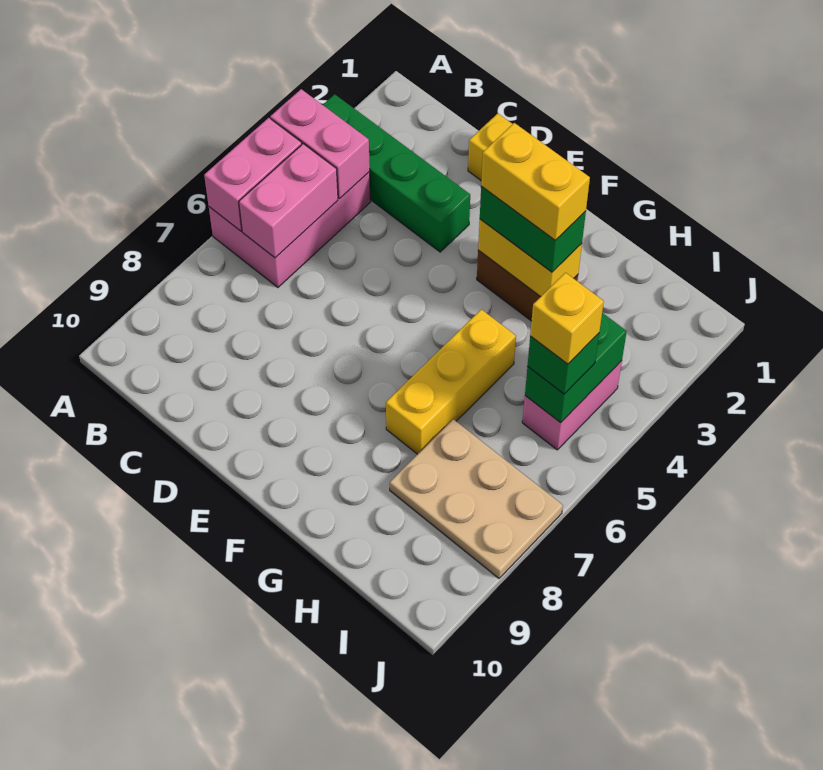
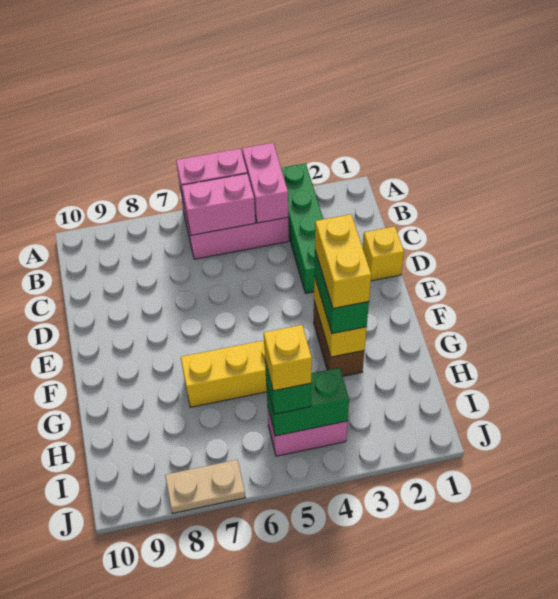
tan plate H7:J8 level 1 -> tan plate J7:J8 level 1

